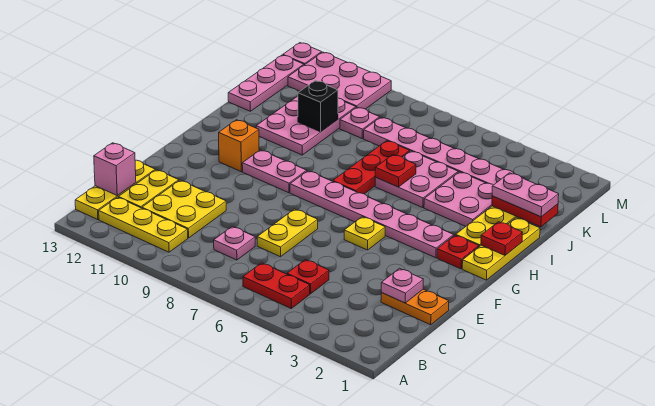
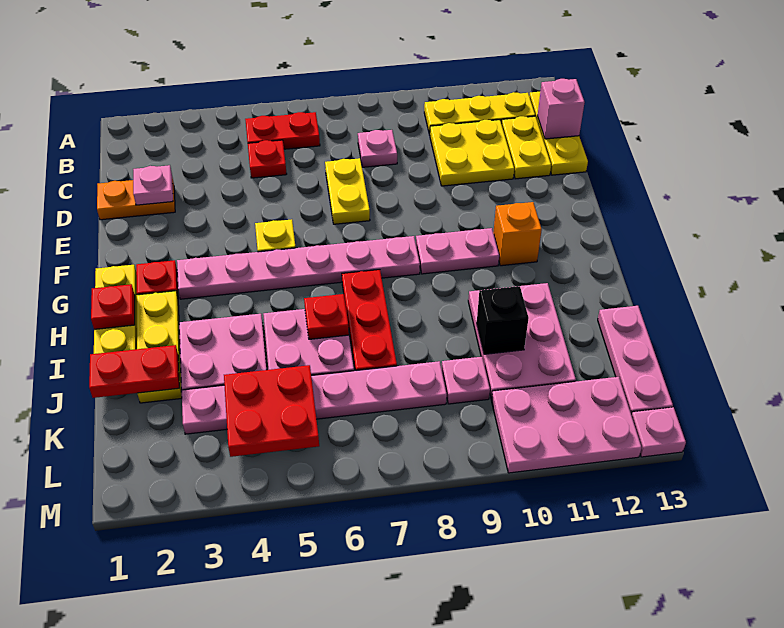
pink plate J1:J2 level 3 -> none
none -> red plate K4:L5 level 2

